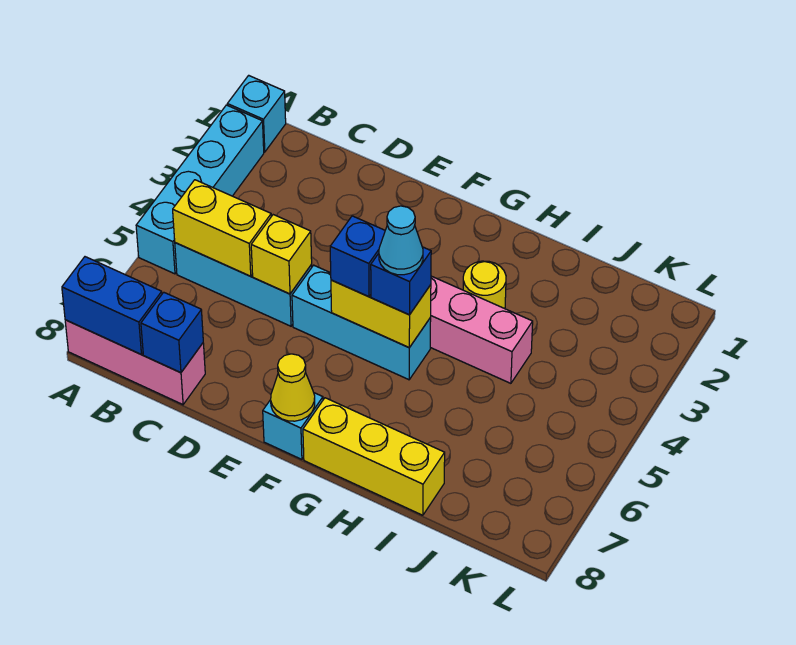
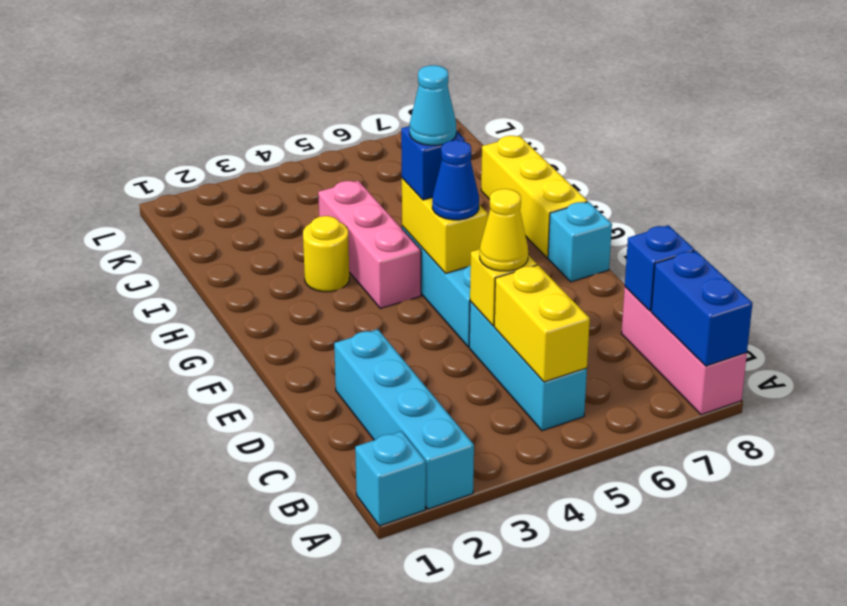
cyan brick A2:A5 level 1 -> cyan brick A2:D2 level 1
blue brick F5 level 3 -> blue cone F5 level 3
yellow cone F8 level 2 -> yellow cone D5 level 3

